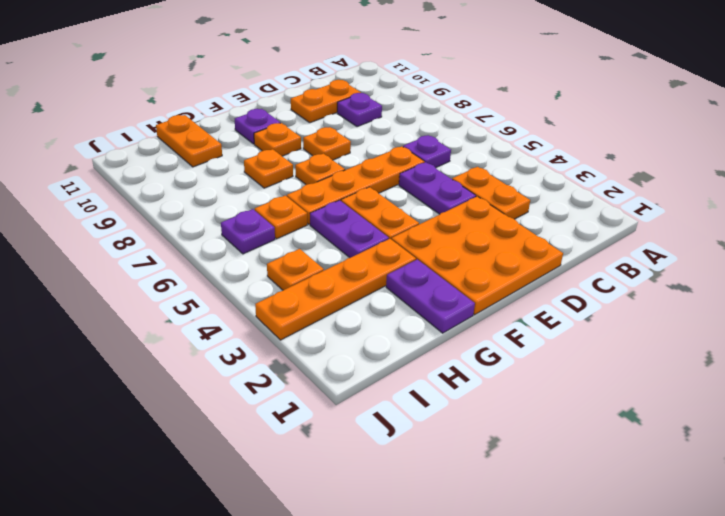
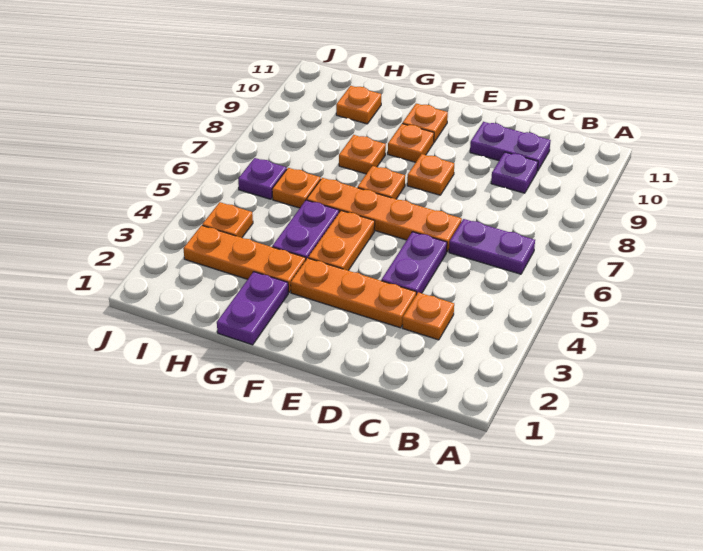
orange plate C3:C4 level 1 -> orange plate C3 level 1
purple plate C6 level 1 -> purple plate B6:C6 level 1
orange plate C10:D10 level 1 -> purple plate C10:D10 level 1
orange plate D1:F3 level 1 -> orange plate D3:F3 level 1
purple plate F10 level 1 -> orange plate F10 level 1
orange plate G3:J3 level 1 -> orange plate G3:I3 level 1
orange plate H10:H11 level 1 -> orange plate H10 level 1

